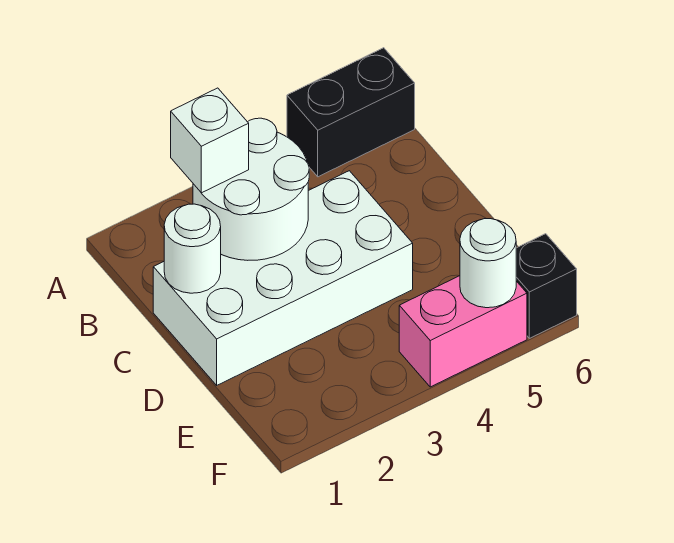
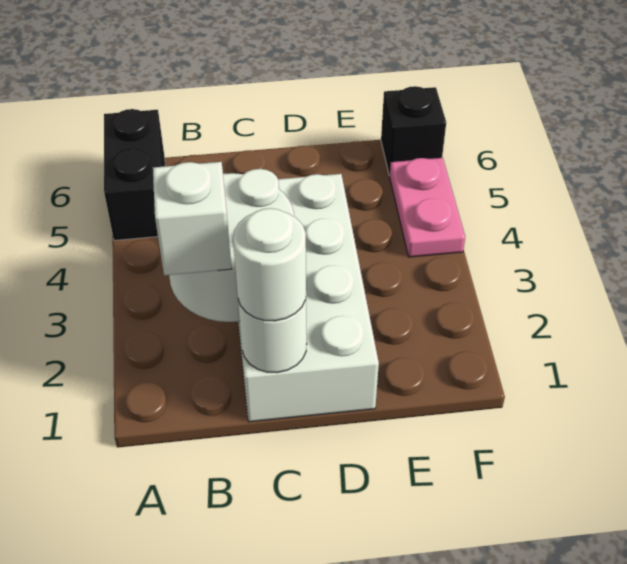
pink brick F4:F5 level 1 -> pink plate F4:F5 level 1
white round brick F5 level 2 -> white round brick C1 level 3

